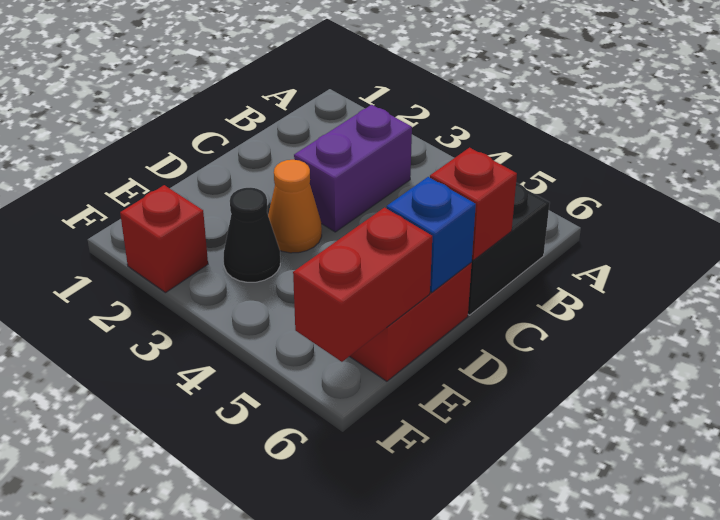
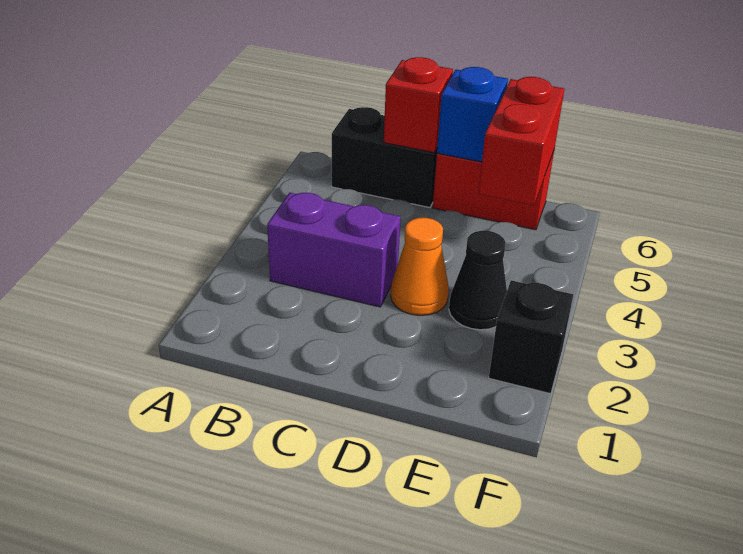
red brick E6:F6 level 2 -> red brick E5:E6 level 2
red brick F2 level 1 -> black brick F2 level 1

